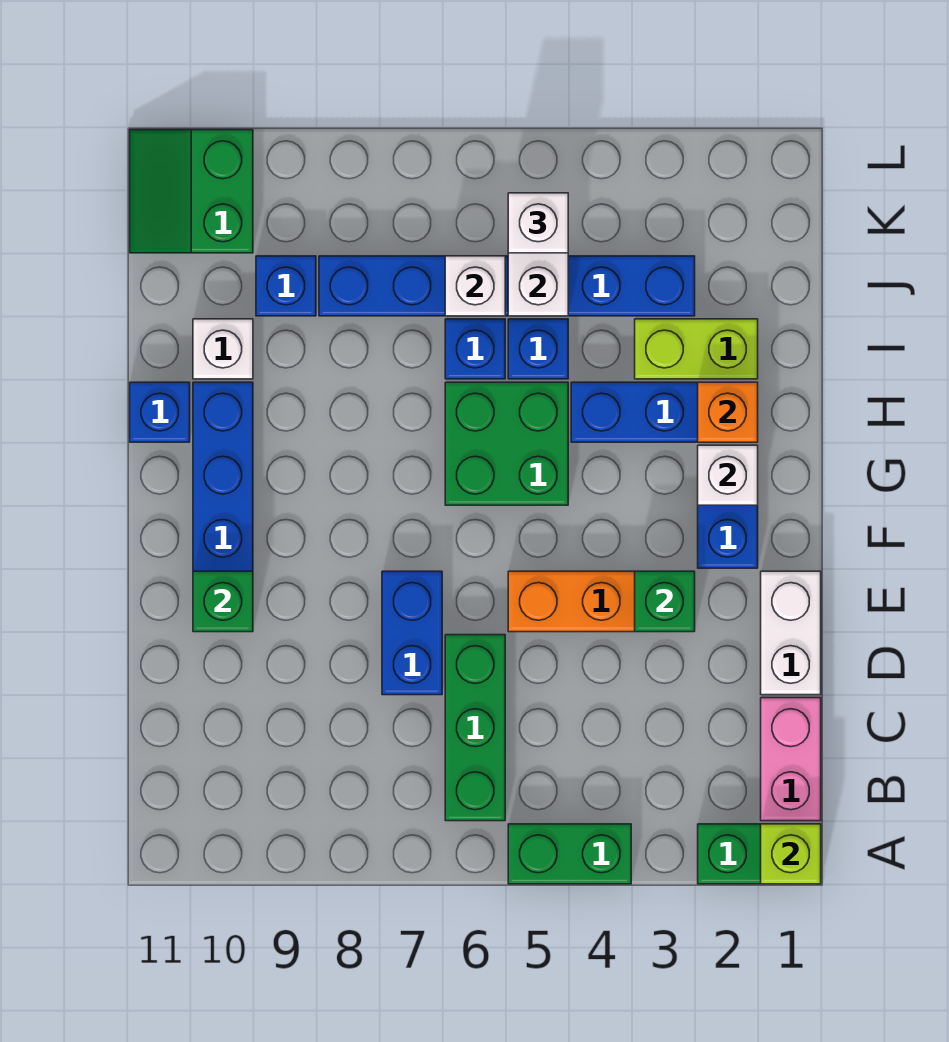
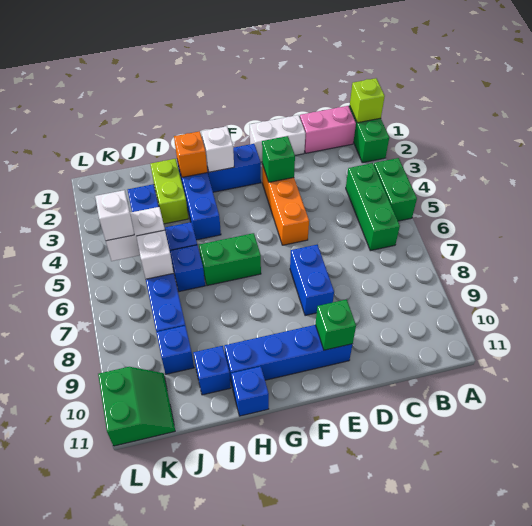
green brick B6:D6 level 1 -> green brick B4:B6 level 1
blue brick D7:E7 level 1 -> blue brick E7:E8 level 1
green brick G5:H6 level 1 -> green brick G6:H6 level 1
white brick I10 level 1 -> blue brick I10 level 1
green slope K10:L11 level 1 top 10 -> green slope K10:L11 level 1 top L

